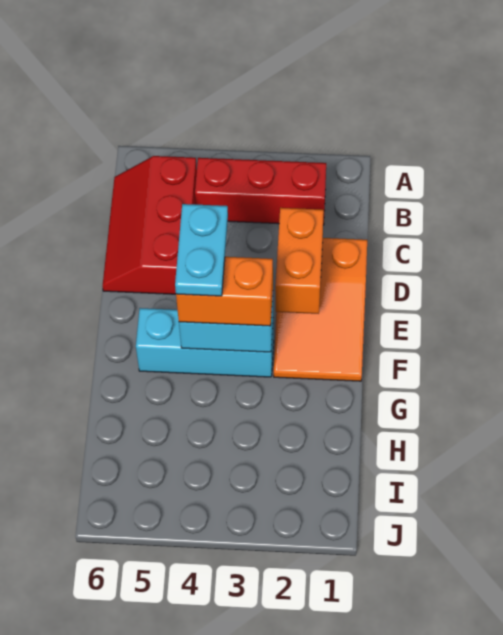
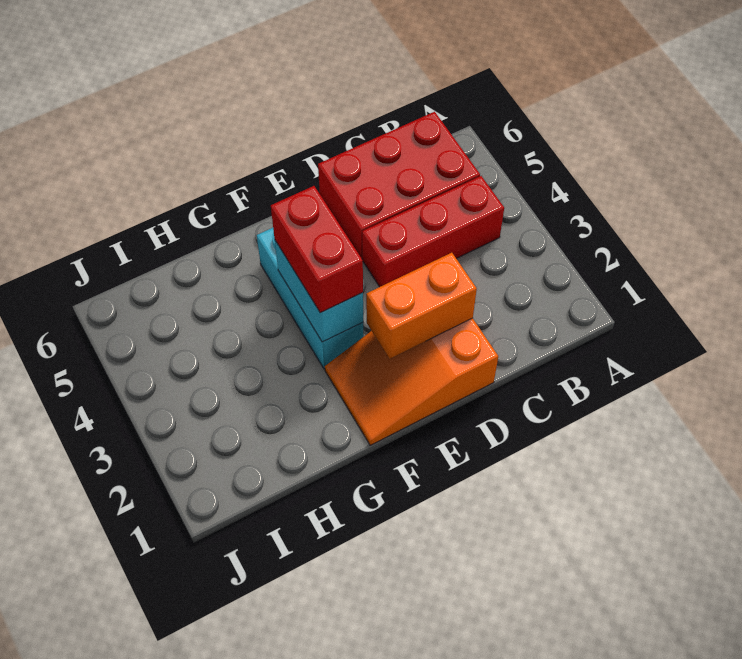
red brick B2:B4 level 1 -> red brick B4:D4 level 1
red slope B5:D6 level 1 top 5 -> red brick B5:D6 level 1
cyan plate E4:F4 level 4 -> none
orange brick F3:F4 level 3 -> red brick F3:F4 level 3

